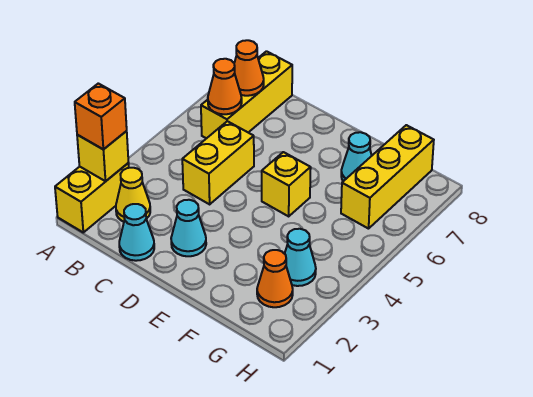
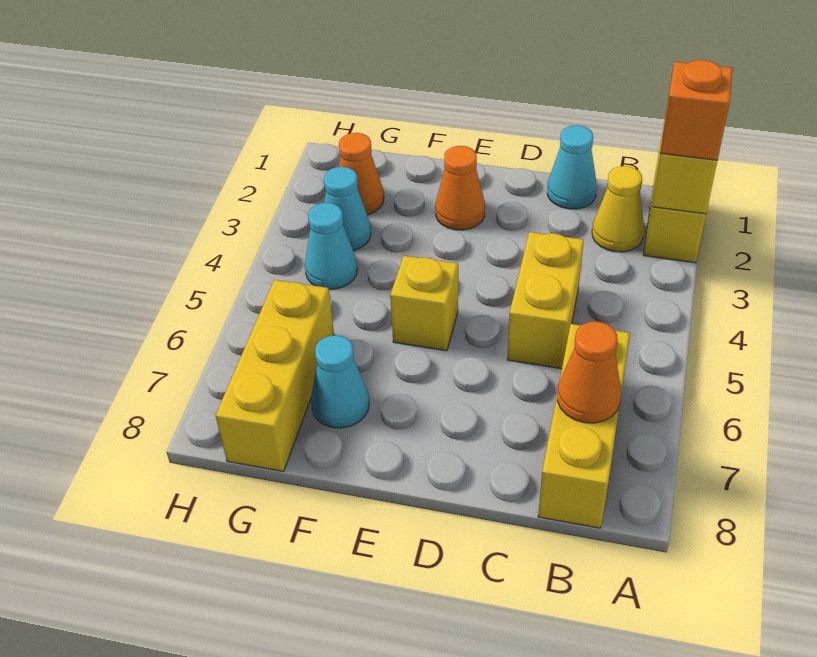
orange cone B6 level 2 -> orange cone E2 level 1
cyan cone D2 level 1 -> cyan cone G4 level 1

